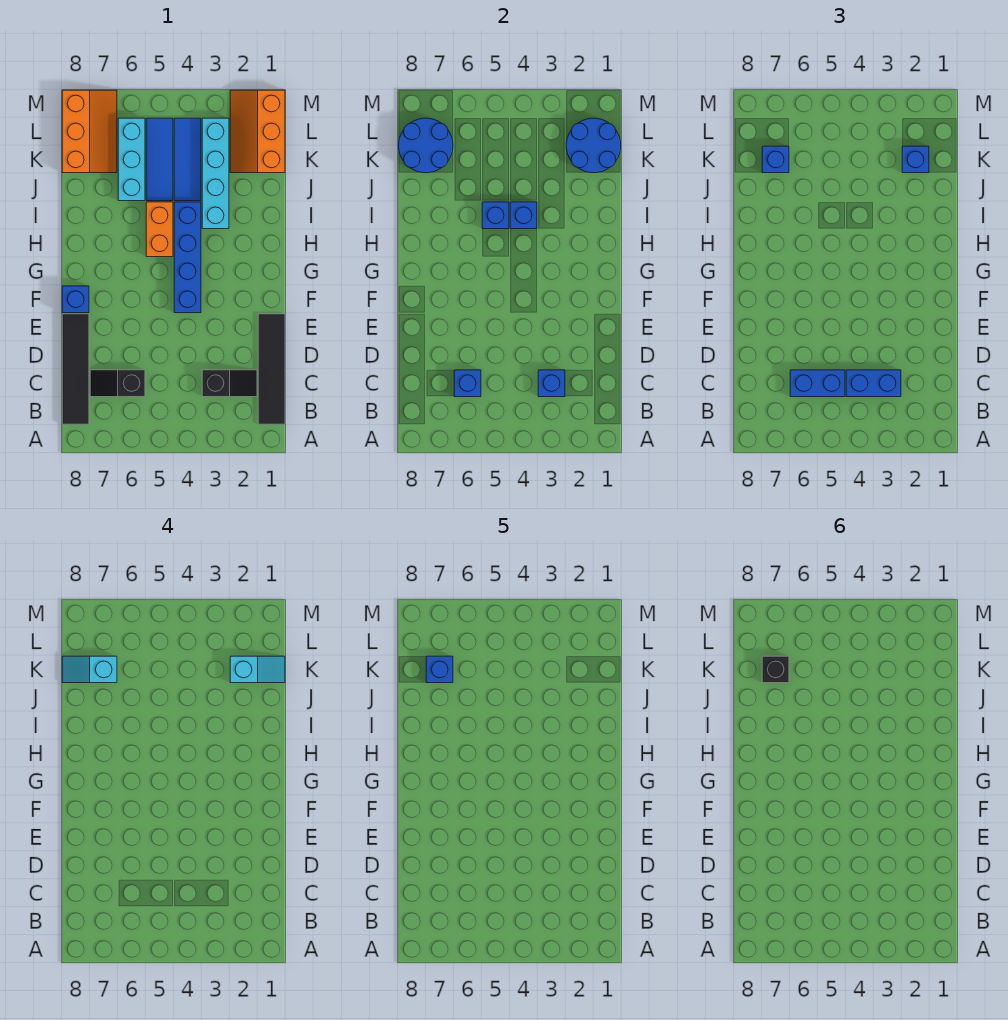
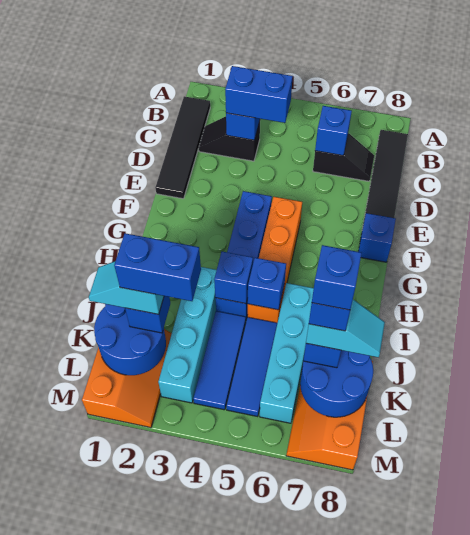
blue brick C5:C6 level 3 -> blue brick K2:K3 level 5
orange brick H5:I5 level 1 -> orange brick F5:I5 level 1
cyan brick J6:L6 level 1 -> cyan brick I6:L6 level 1
black brick K7 level 6 -> blue brick K7 level 6

